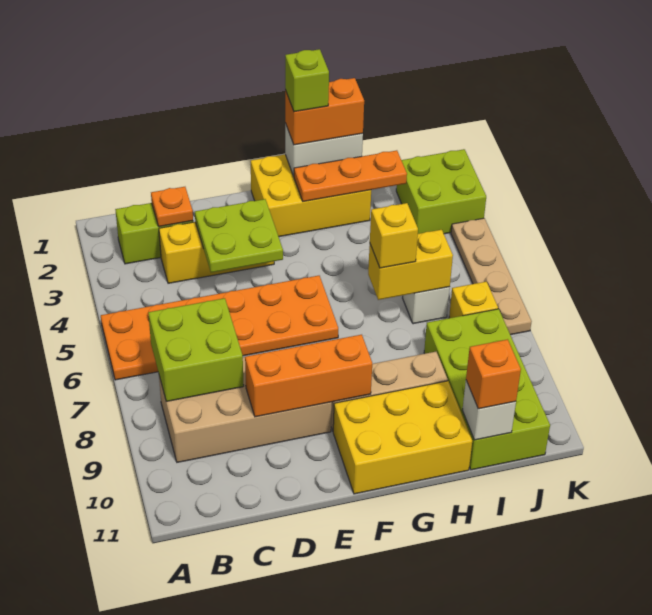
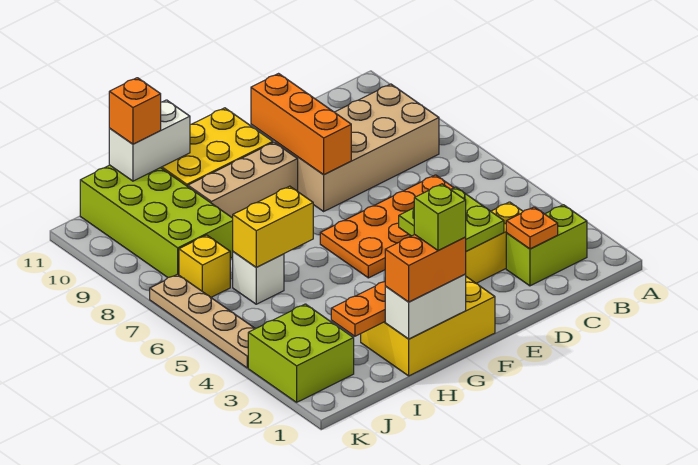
orange plate A5:F6 level 1 -> orange plate C5:F6 level 1
lime brick B7:C8 level 2 -> none
orange brick D9:F9 level 2 -> orange brick E8:E10 level 2
yellow brick H6 level 3 -> none
white brick I11 level 2 -> white brick H11:I11 level 2

